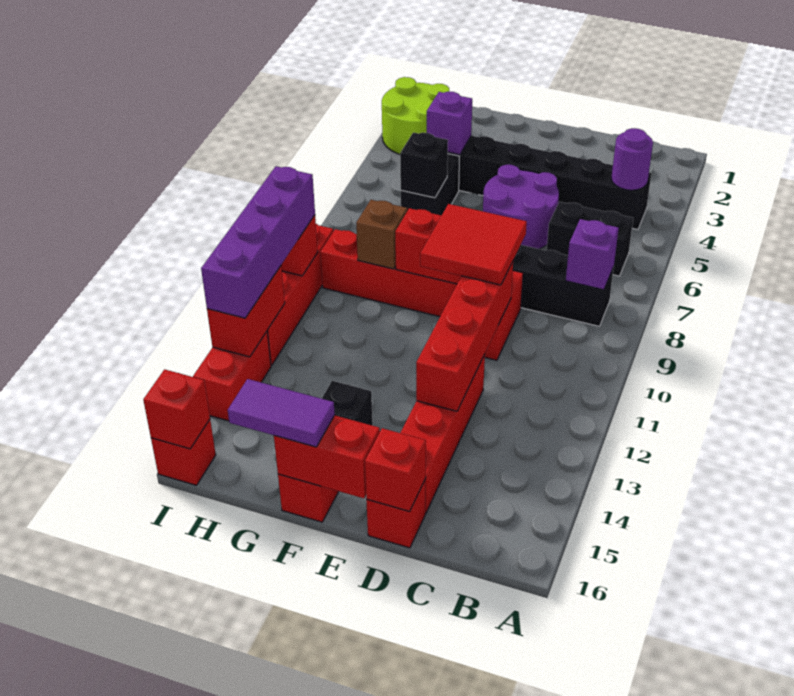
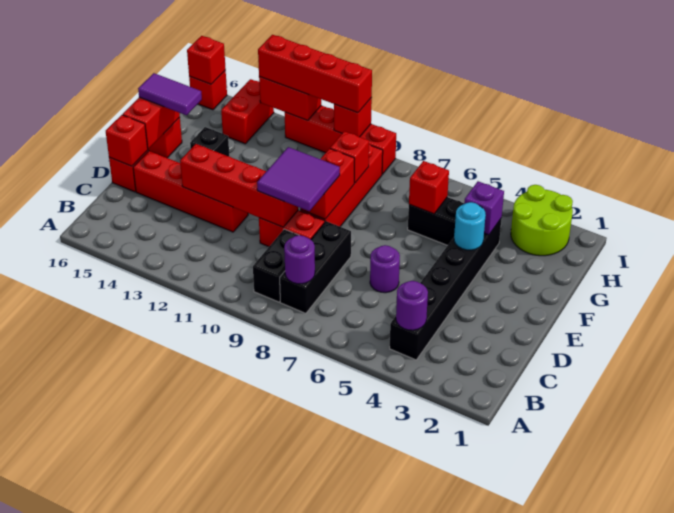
black brick B6:C6 level 1 -> black brick B9:C9 level 1
purple brick B8 level 2 -> purple round brick B8 level 2
purple round brick D5:E6 level 1 -> purple round brick D6 level 1
red tile D9:E10 level 3 -> purple tile D9:E10 level 3
none -> cyan round brick F4 level 2
purple tile F16:G16 level 3 -> purple tile F15:F16 level 3
black brick G6 level 2 -> red brick G6 level 2
brown brick G9 level 2 -> red brick G9 level 2
purple brick I10:I13 level 3 -> red brick I10:I13 level 3
red brick I13:I14 level 1 -> red brick H14:I14 level 1

